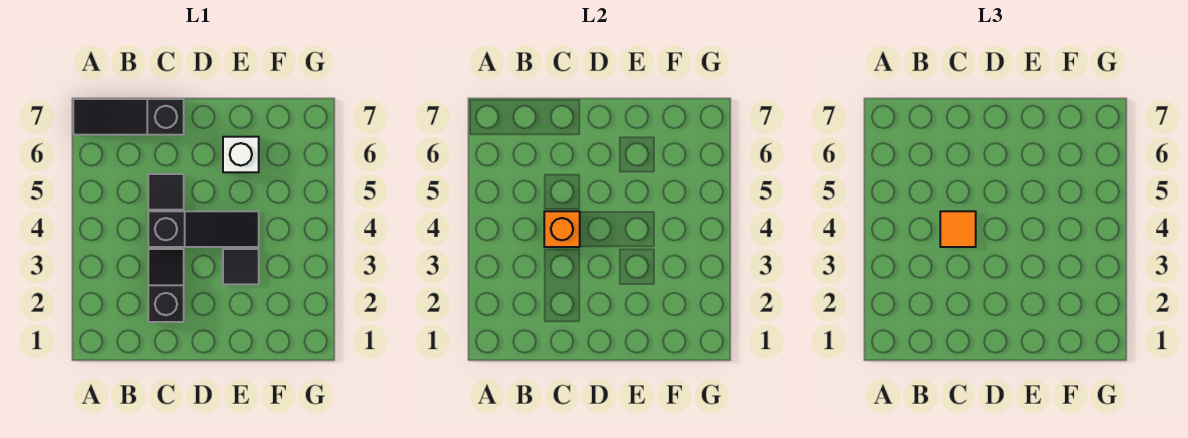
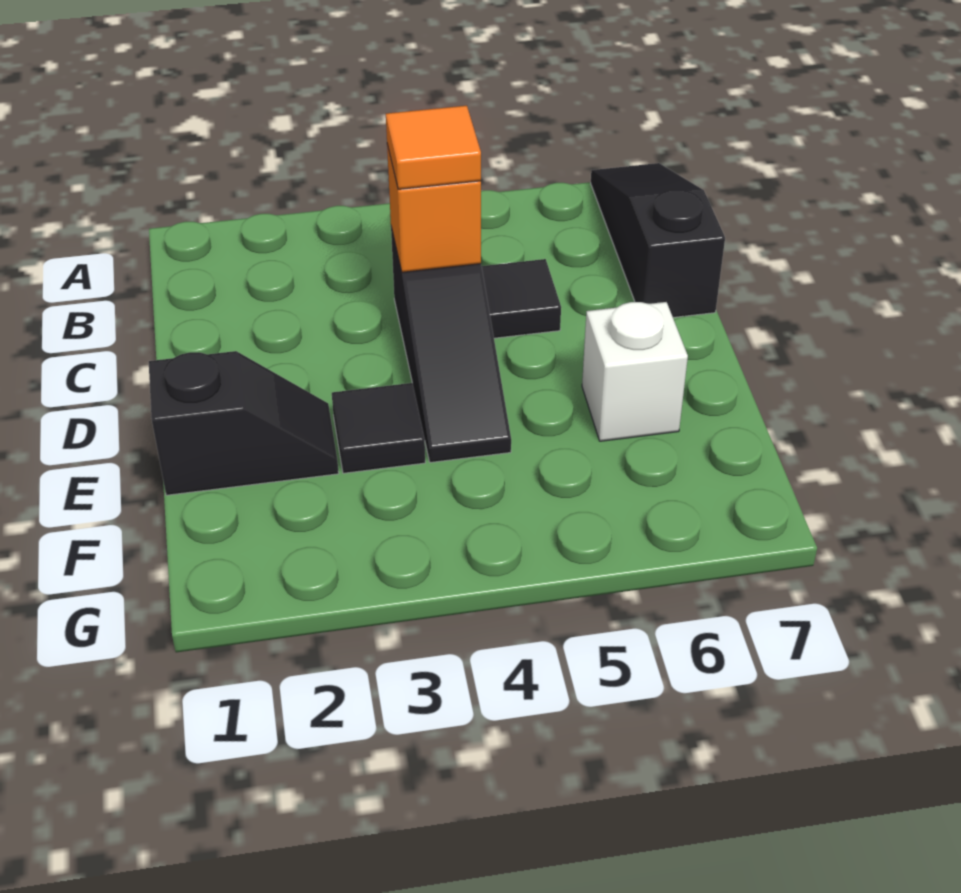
black slope C2:C3 level 1 top 2 -> black slope E1:E2 level 1 top 1

